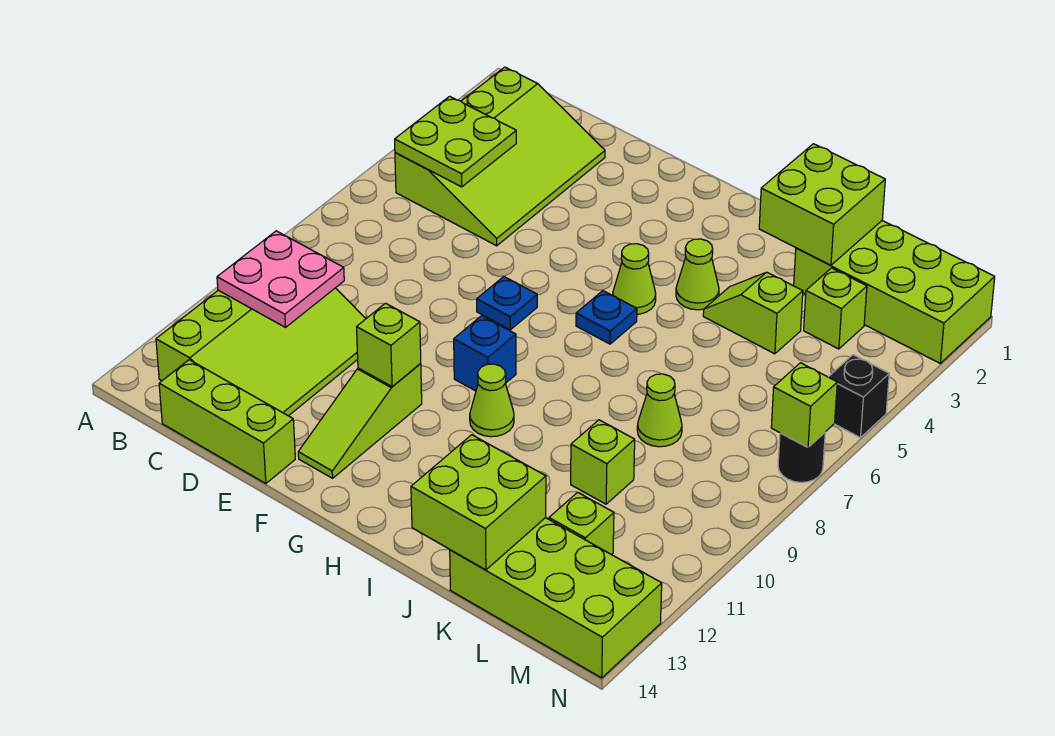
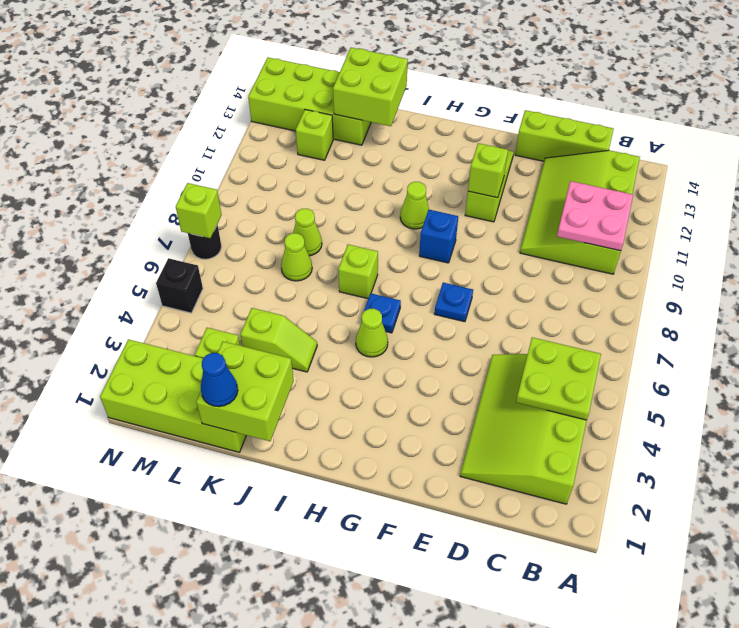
lime cone I4 level 1 -> lime cone K7 level 1
none -> blue cone K1 level 3
lime brick K10 level 1 -> lime brick I7 level 1

